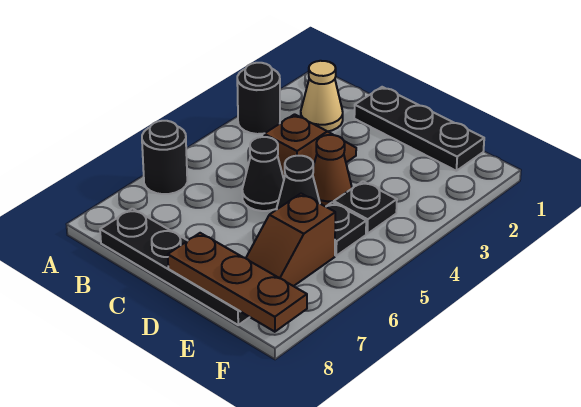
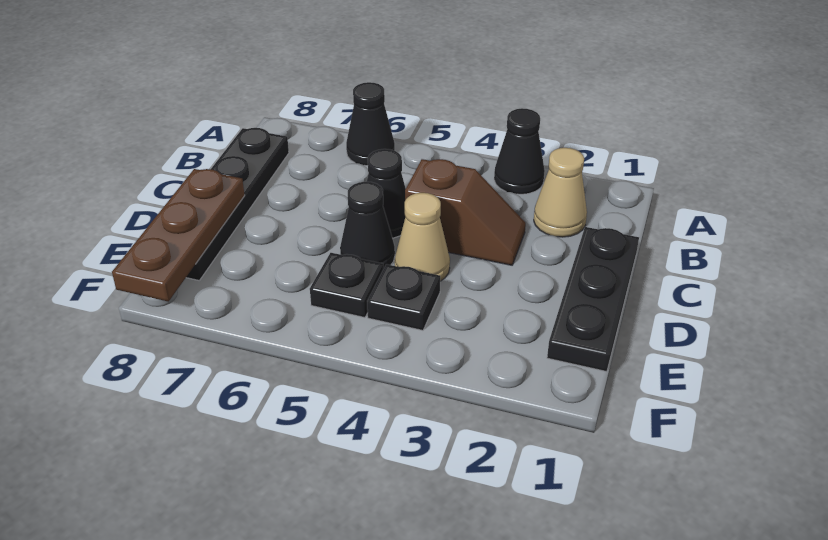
black round brick A3 level 1 -> black cone A3 level 1
black round brick A6 level 1 -> black cone A6 level 1
brown cone D4 level 1 -> tan cone D4 level 1
brown slope E6:E7 level 1 top 6 -> none

